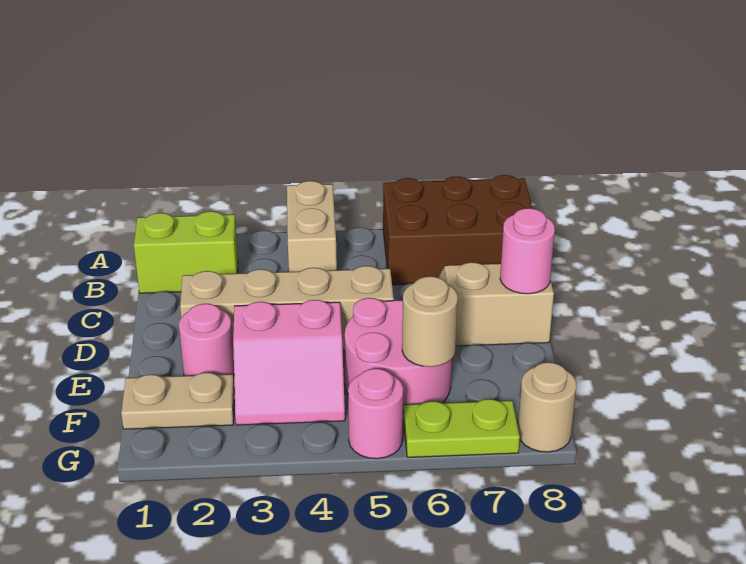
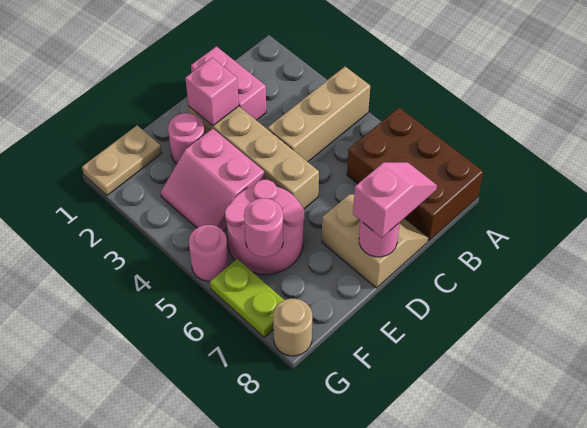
tan brick A4:B4 level 1 -> tan brick A4:C4 level 1
lime brick B1:B2 level 1 -> none
none -> pink brick C1:C2 level 1
none -> pink slope C8:D8 level 3 top D
none -> pink brick D2 level 2
tan plate F1:F2 level 1 -> tan plate F1:G1 level 1
tan round brick F6 level 2 -> pink round brick F6 level 2

